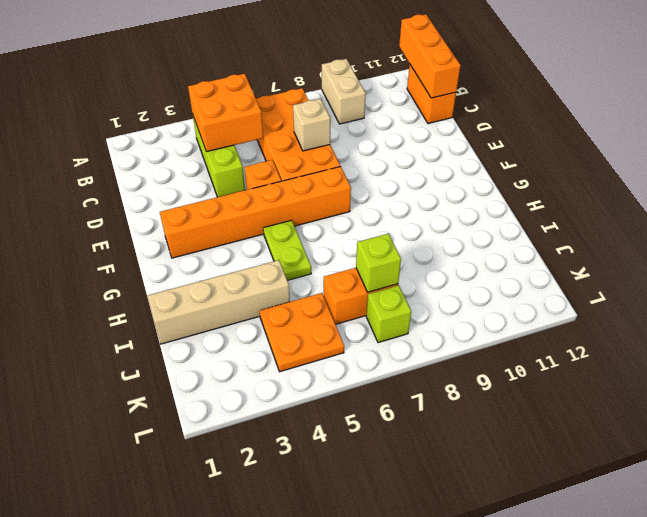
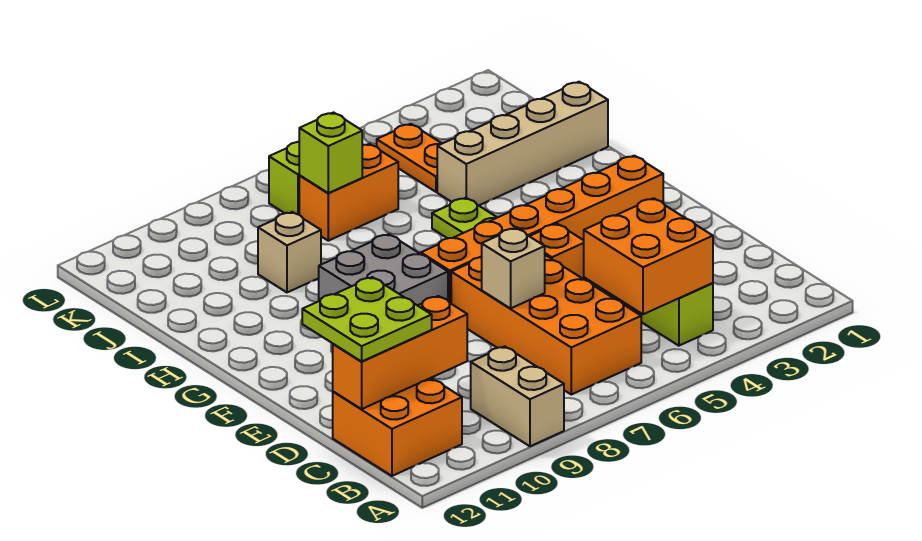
orange brick A12:C12 level 2 -> orange brick C10:C12 level 2
orange brick B12:C12 level 1 -> orange brick B11:C12 level 1
none -> lime plate C11:D12 level 3
none -> grey brick F8:G9 level 1
none -> tan brick I9 level 1
orange plate J4:K5 level 1 -> orange plate J4:K4 level 1

